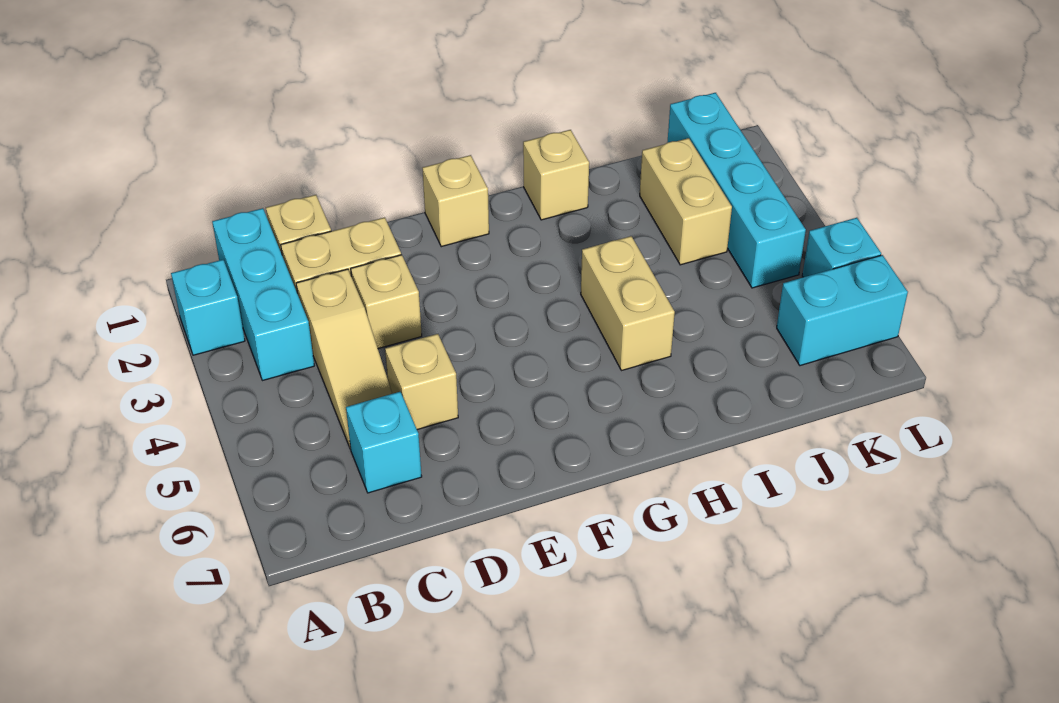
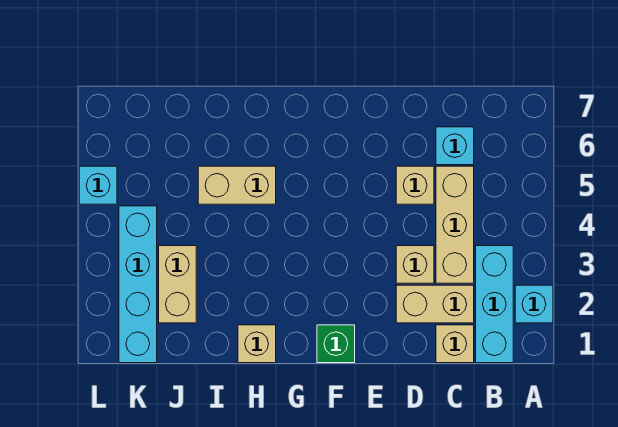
tan slope C3:C5 level 1 top 3 -> tan brick C3:C5 level 1
tan brick F1 level 1 -> green brick F1 level 1
tan brick H4:H5 level 1 -> tan brick H5:I5 level 1
cyan brick K6:L6 level 1 -> none

